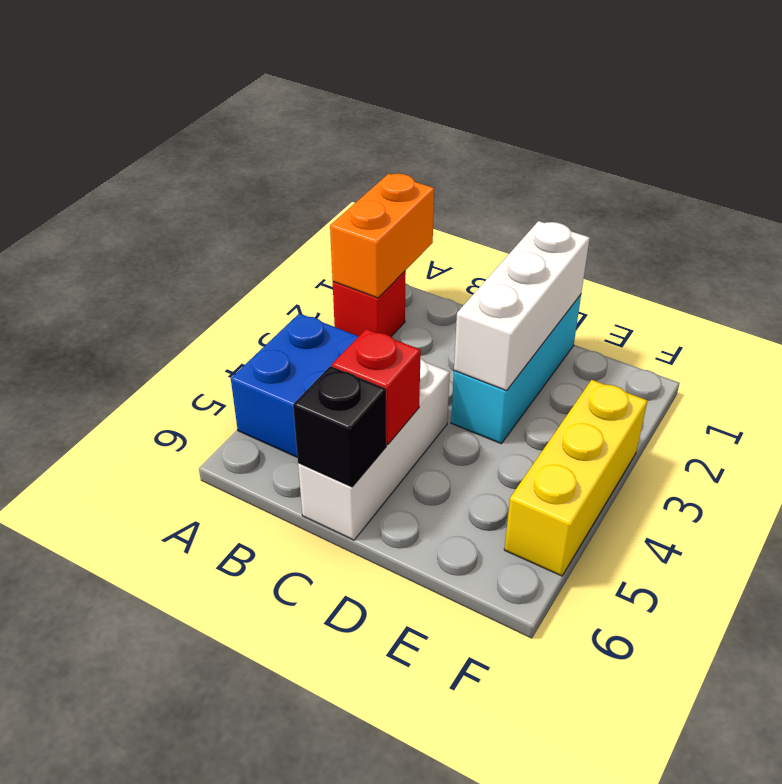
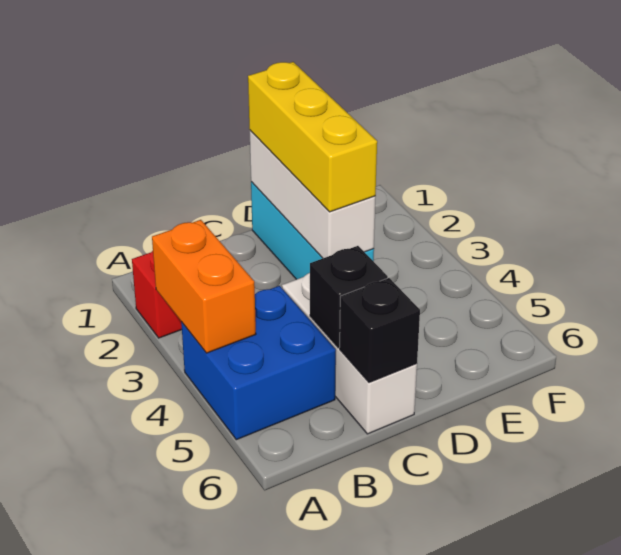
orange brick A1:A2 level 2 -> orange brick A3:A4 level 2
red brick C5 level 2 -> black brick C5 level 2
yellow brick F3:F5 level 1 -> yellow brick D1:D3 level 3

